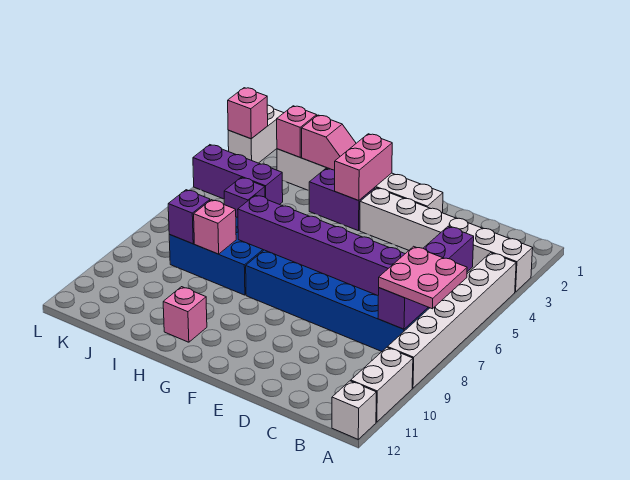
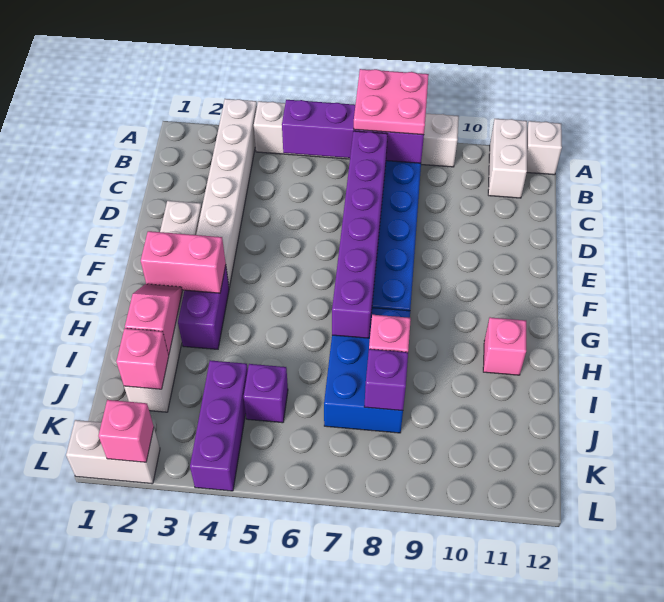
white brick A10:A11 level 1 -> white brick A11:B11 level 1

